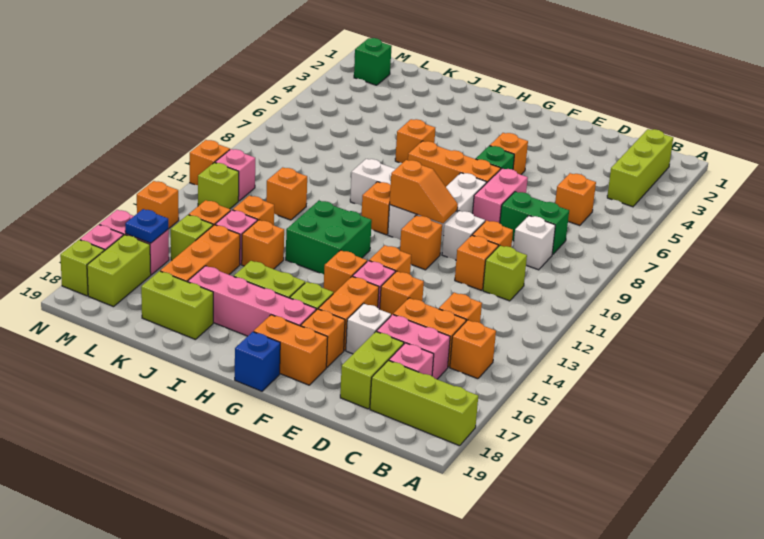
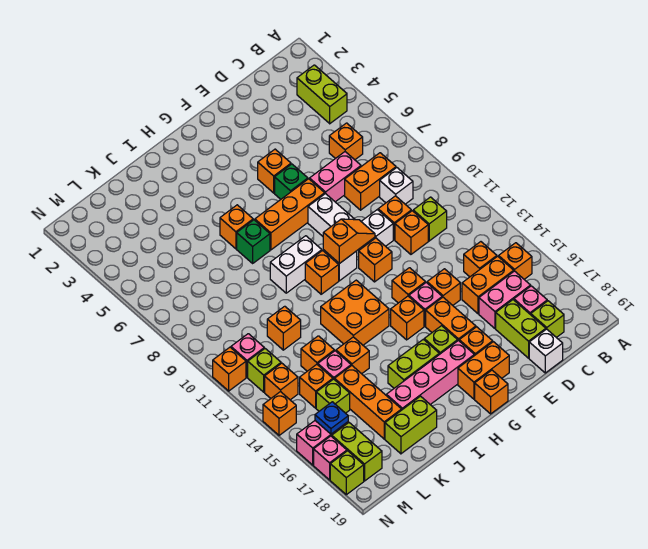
lime brick A18:C18 level 1 -> lime brick C18 level 1
lime brick B2:B4 level 1 -> lime brick B3:B4 level 1
green brick C8:D8 level 1 -> orange brick C8:D8 level 1
pink brick E7:E8 level 1 -> pink brick D7:E7 level 1
white brick E16 level 1 -> white brick D19 level 1
blue brick G19 level 1 -> orange brick G19 level 1
green brick H12:I13 level 1 -> orange brick H12:I13 level 1
green brick M2 level 1 -> green brick I7 level 1
none -> orange brick M13 level 1

